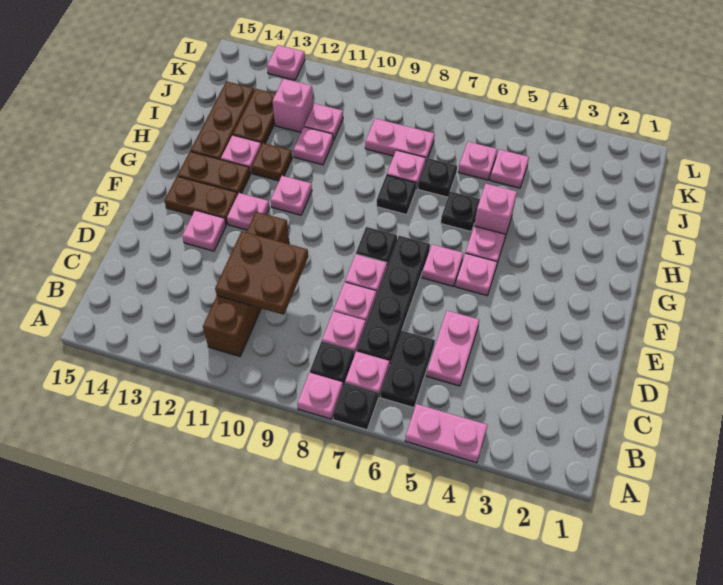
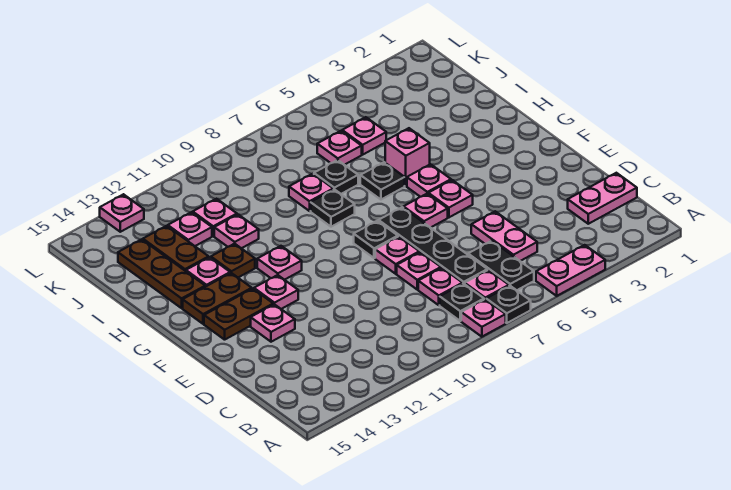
brown brick B11:E11 level 1 -> none
brown plate C10:D11 level 2 -> none
pink plate J8:J9 level 1 -> pink plate C1:C2 level 1
pink brick J12 level 1 -> pink plate J12 level 1

